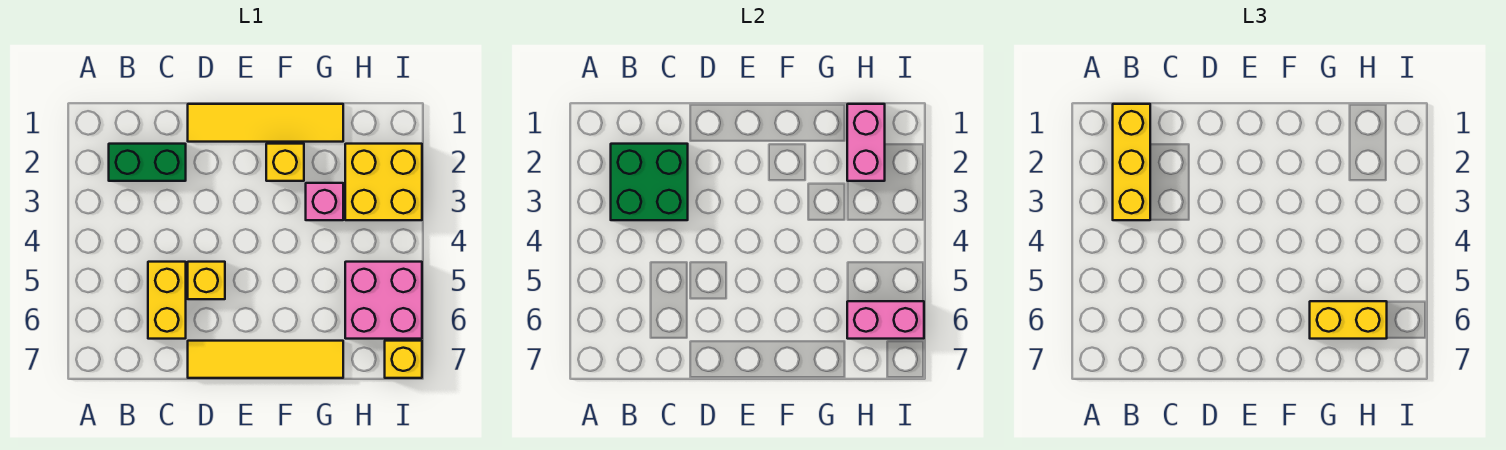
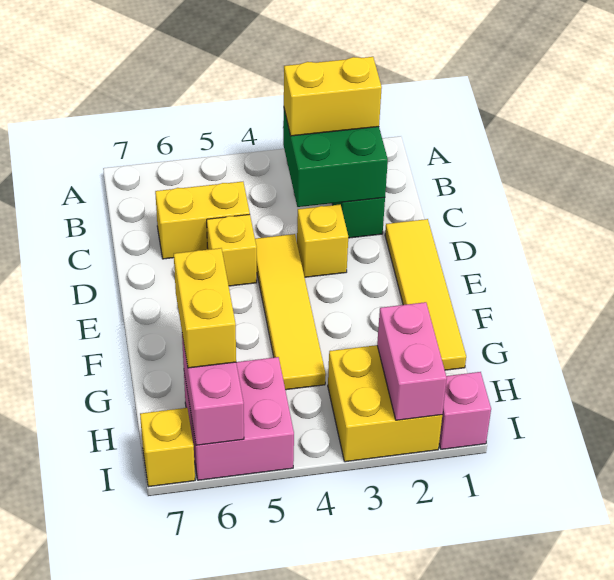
yellow brick B1:B3 level 3 -> yellow brick B2:B3 level 3
yellow tile D7:G7 level 1 -> yellow tile D4:G4 level 1
yellow brick F2 level 1 -> yellow brick D3 level 1
pink brick G3 level 1 -> pink brick I1 level 1
pink brick H1:H2 level 2 -> pink brick H2:I2 level 2

